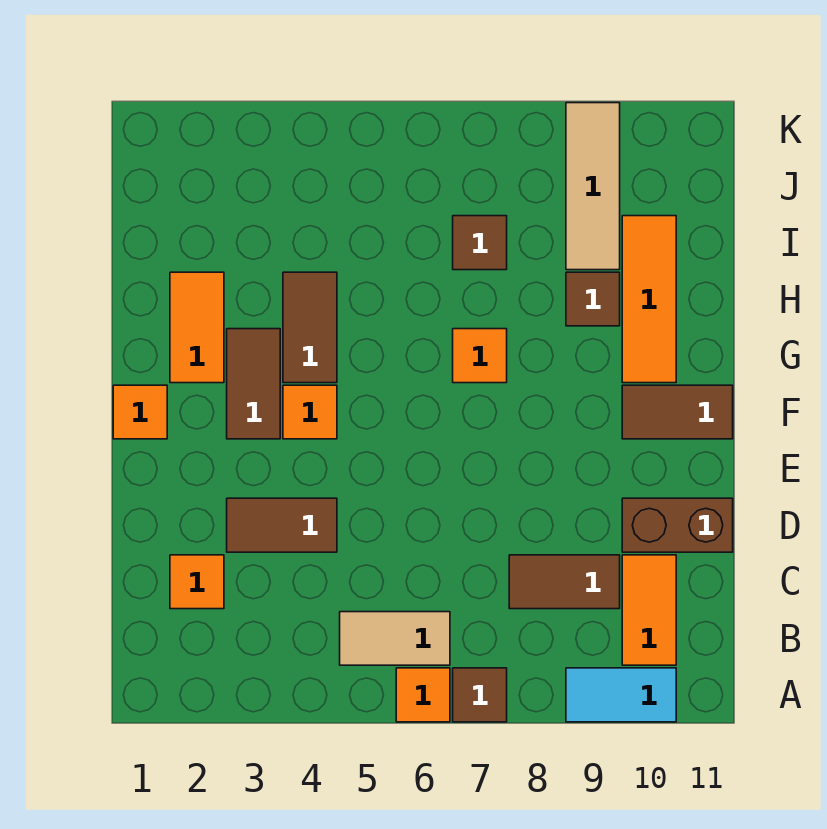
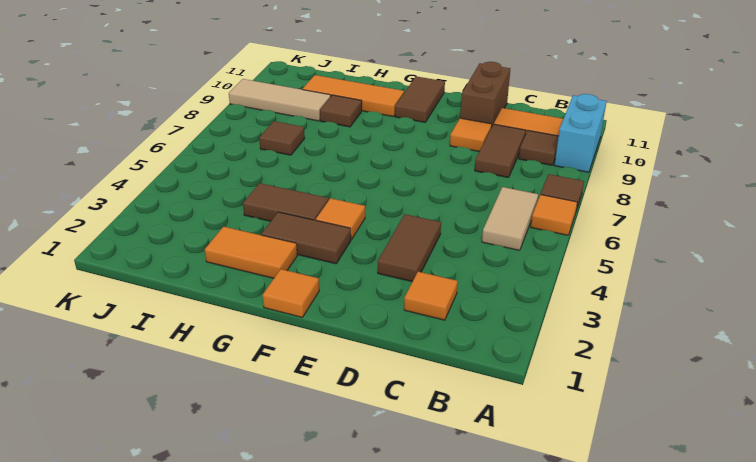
cyan tile A9:A10 level 1 -> cyan brick A9:A10 level 1
none -> brown tile B9 level 1
orange tile G7 level 1 -> orange tile D9 level 1

